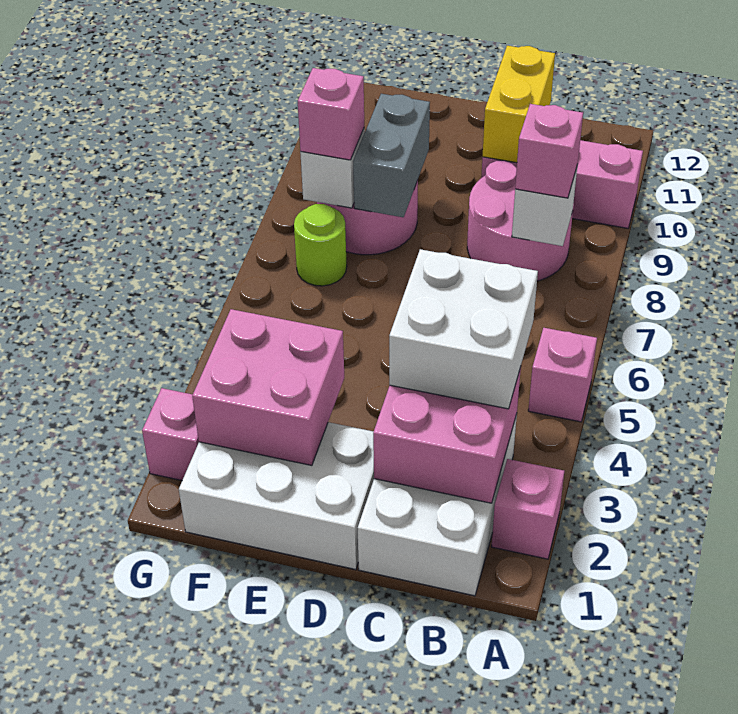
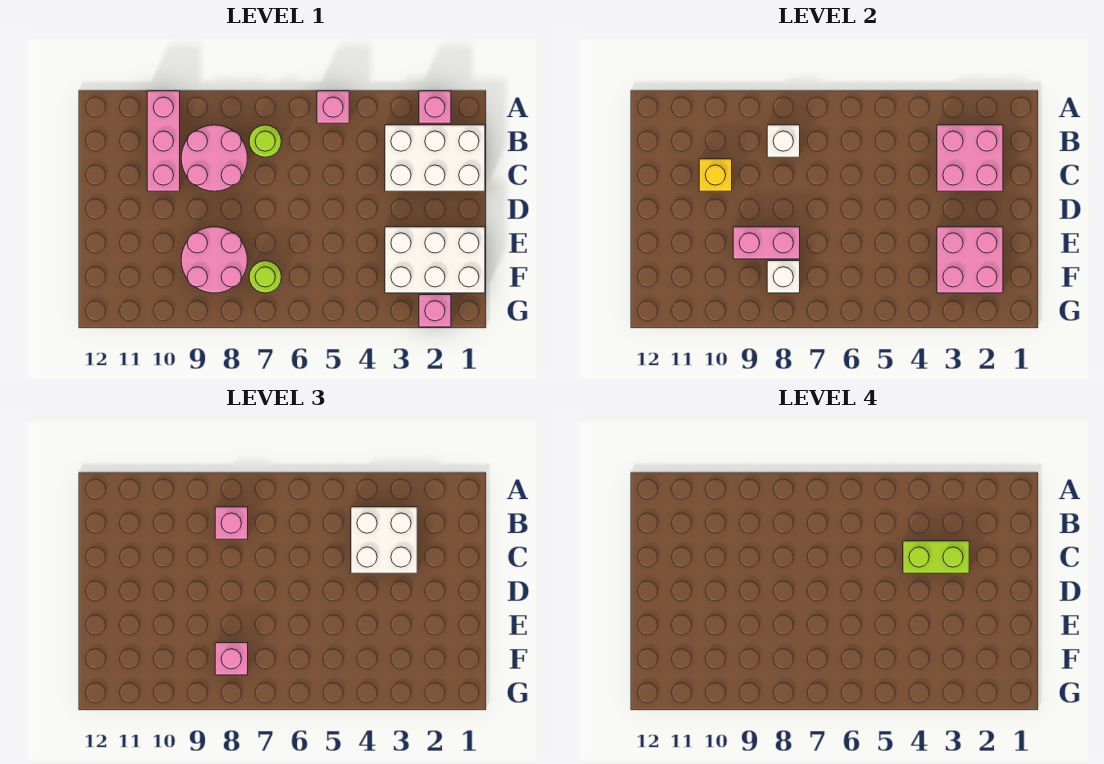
none -> lime round brick B7 level 1
none -> lime brick C3:C4 level 4
yellow brick C10:C11 level 2 -> yellow brick C10 level 2
white brick D1:F2 level 1 -> white brick E1:F3 level 1
grey brick E8:E9 level 2 -> pink brick E8:E9 level 2

